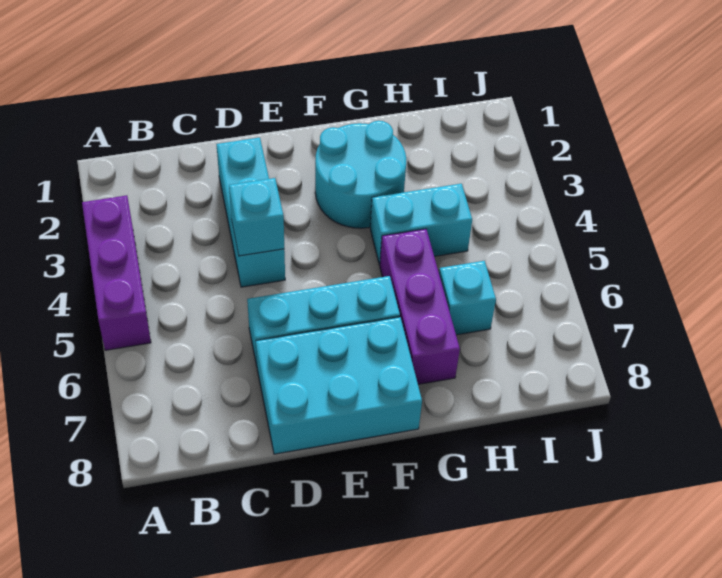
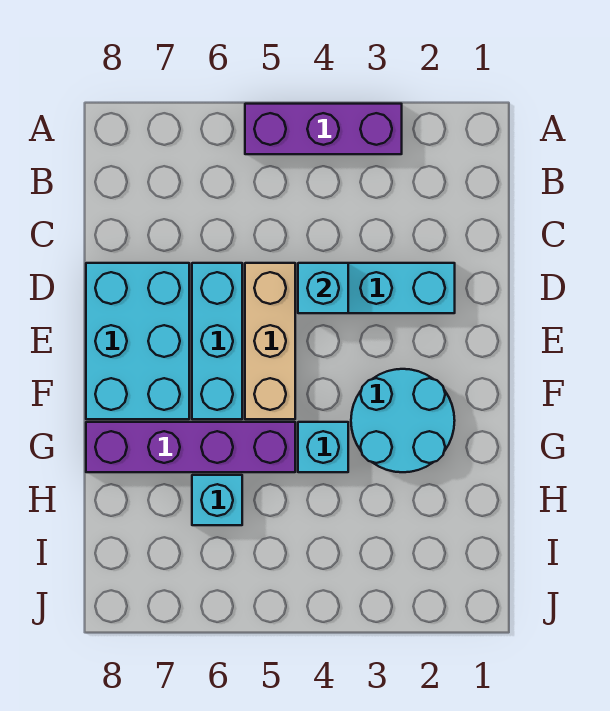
none -> tan brick D5:F5 level 1
cyan brick G4:H4 level 1 -> cyan brick G4 level 1
purple brick G5:G7 level 1 -> purple brick G5:G8 level 1

